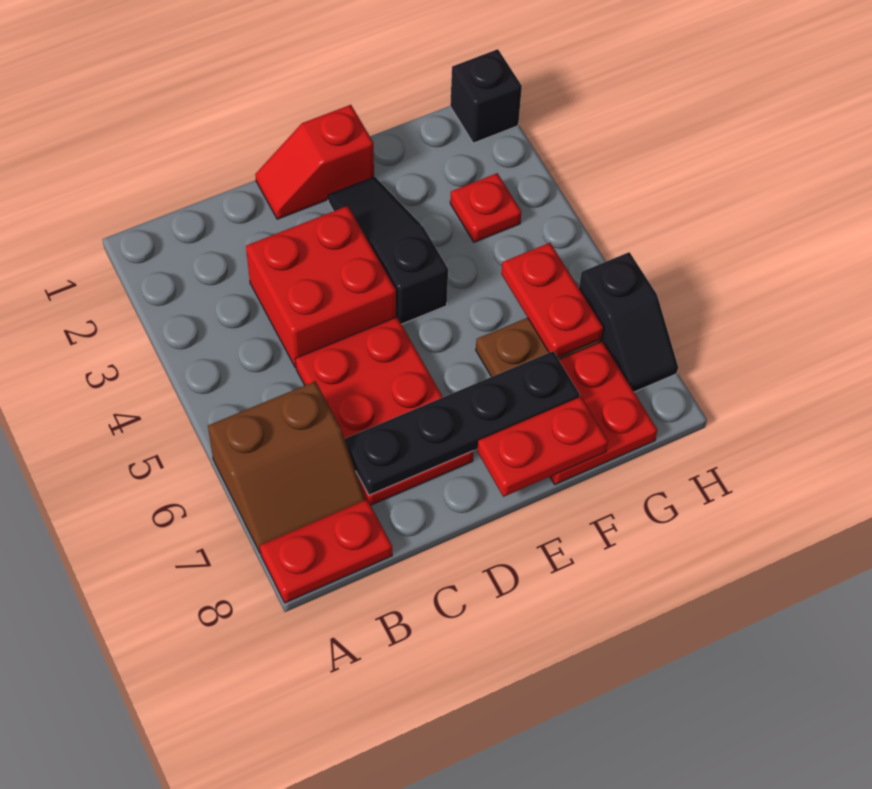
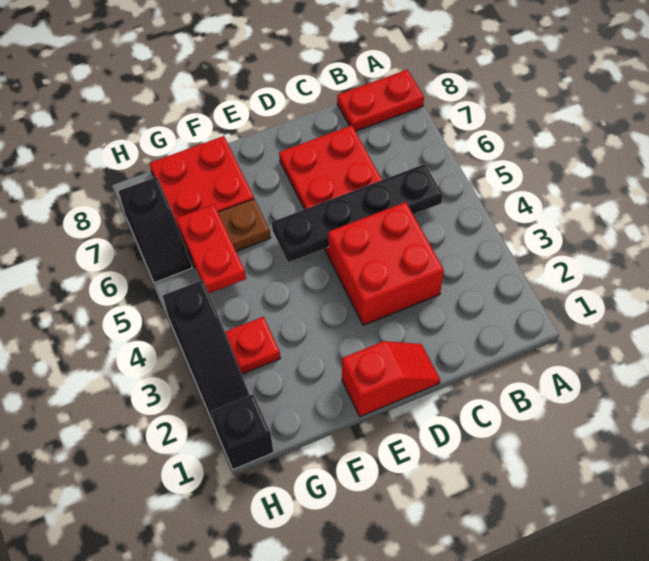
brown slope A6:B7 level 1 top 6 -> none
black plate C7:F7 level 2 -> black plate B5:E5 level 2
black slope E2:E4 level 1 top 4 -> black slope H2:H4 level 1 top 4
red plate E8:F8 level 2 -> none
black slope H6:H7 level 1 top 6 -> black slope H6:H7 level 1 top 7

